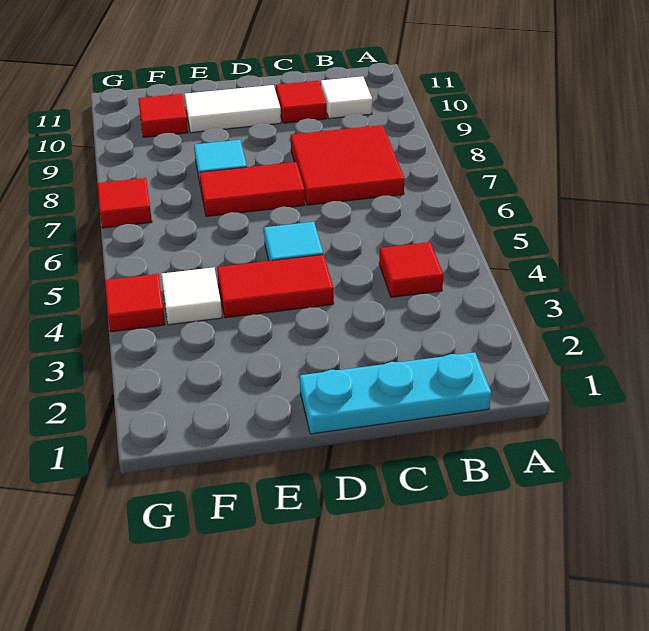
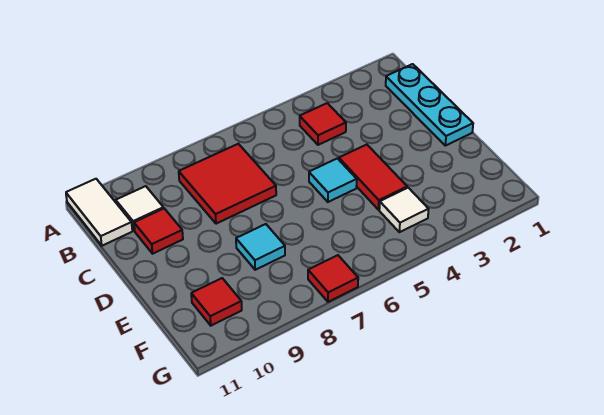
red tile D7:E7 level 1 -> none
white tile D10:E10 level 1 -> white tile A11:B11 level 1
red tile G4 level 1 -> none

